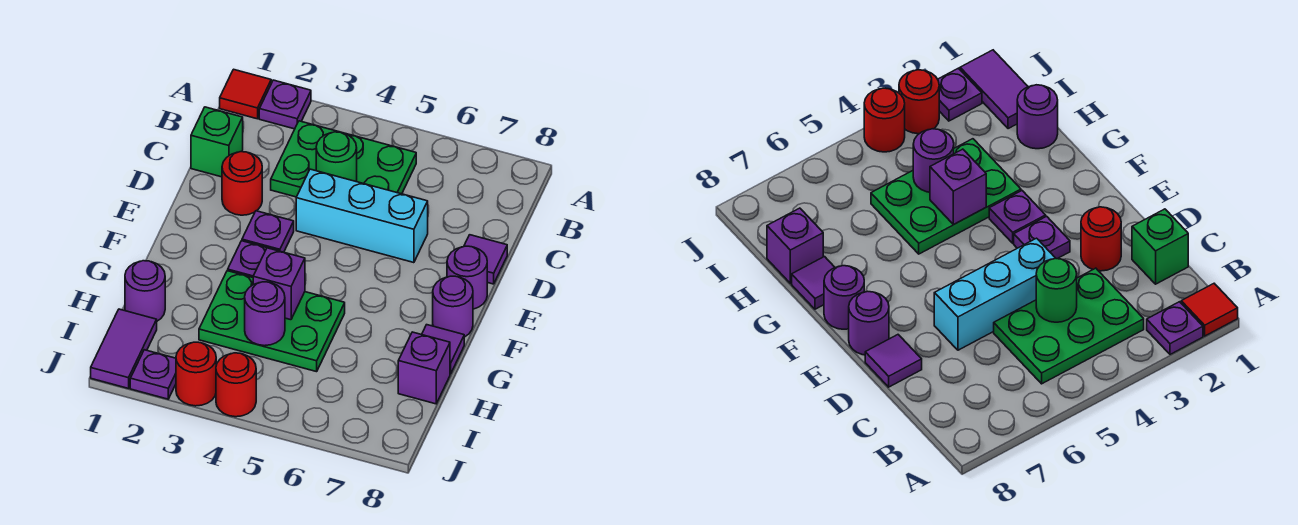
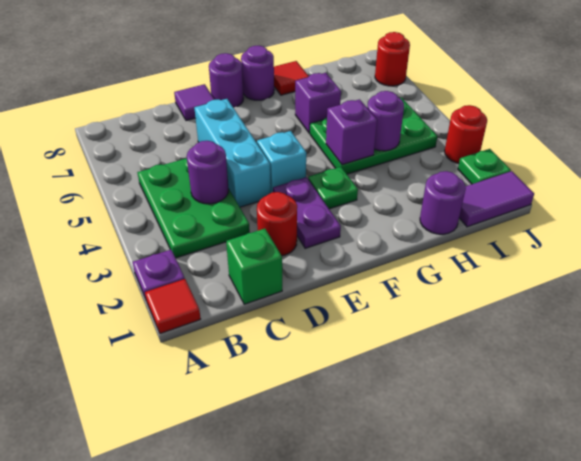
green round brick C4 level 2 -> purple round brick C4 level 2
purple plate E3 level 1 -> purple plate E2:E3 level 1
none -> cyan brick E4 level 1
purple plate F3 level 1 -> green plate F3 level 1
green plate G3:H5 level 1 -> green plate G4:I5 level 1
purple tile G8 level 1 -> red tile G8 level 1
purple brick H8 level 1 -> purple brick G6 level 1
purple plate J2 level 1 -> green plate J2 level 1
red round brick J4 level 1 -> red round brick J7 level 1

